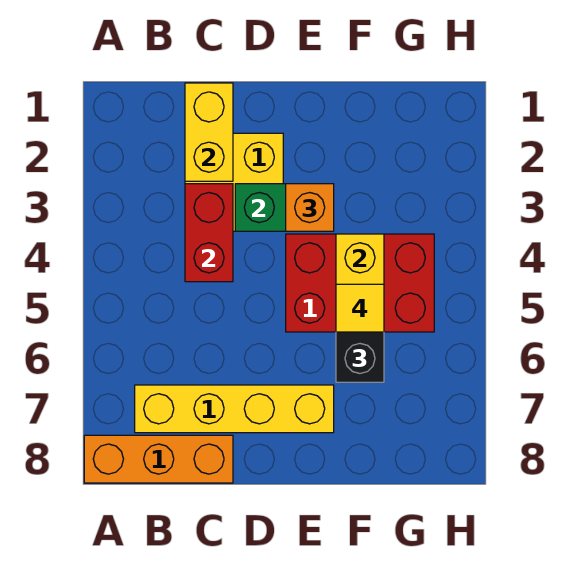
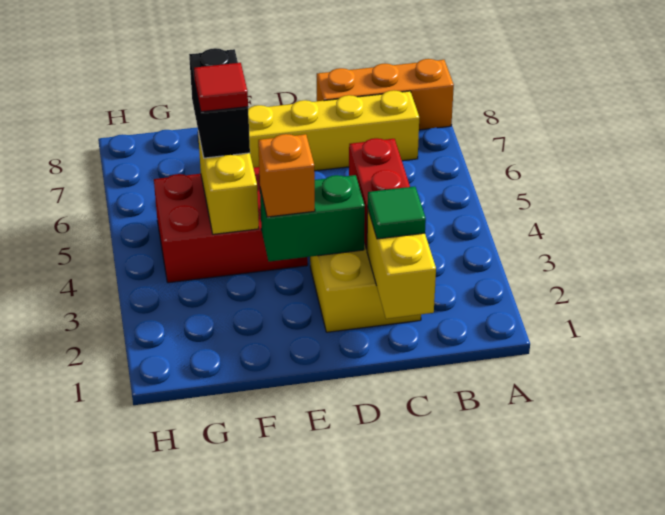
none -> green tile C2 level 3
yellow tile F5 level 4 -> red tile F5 level 4

